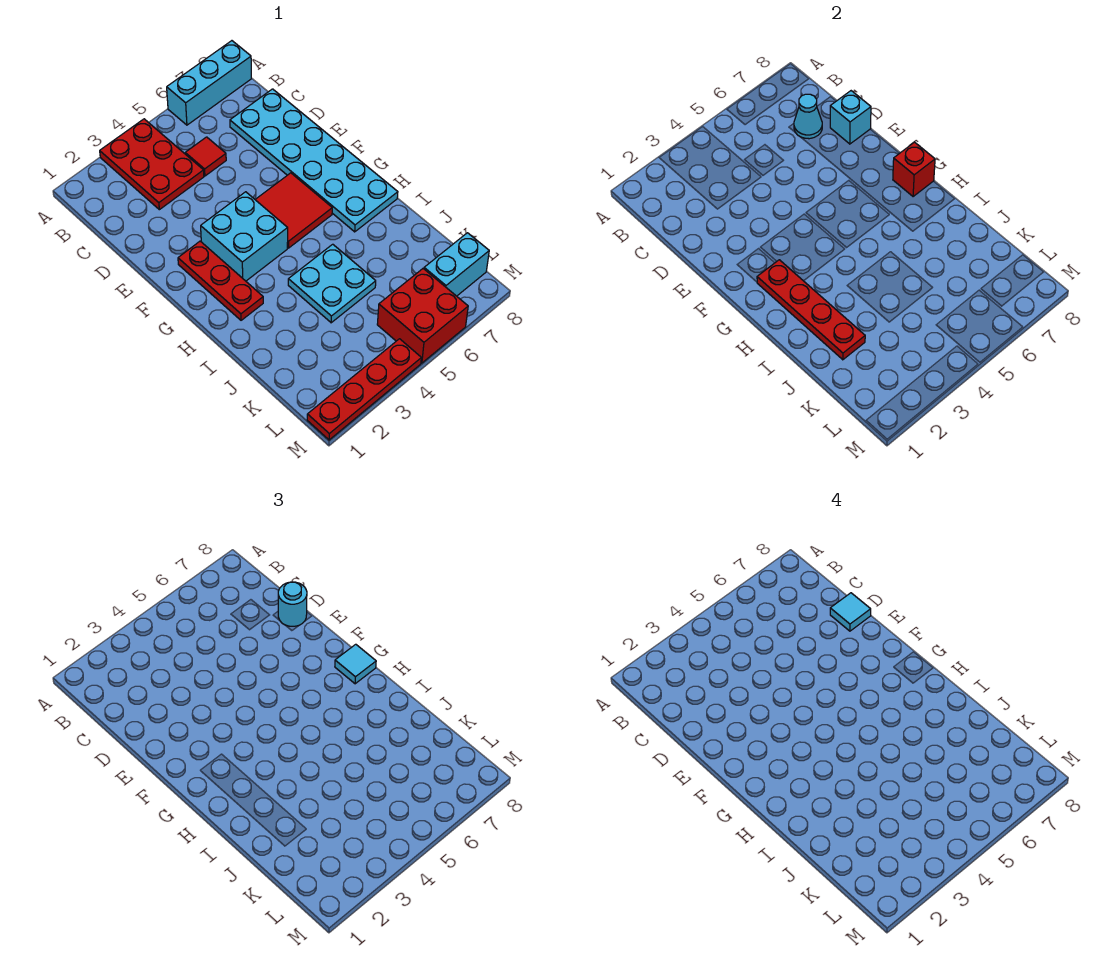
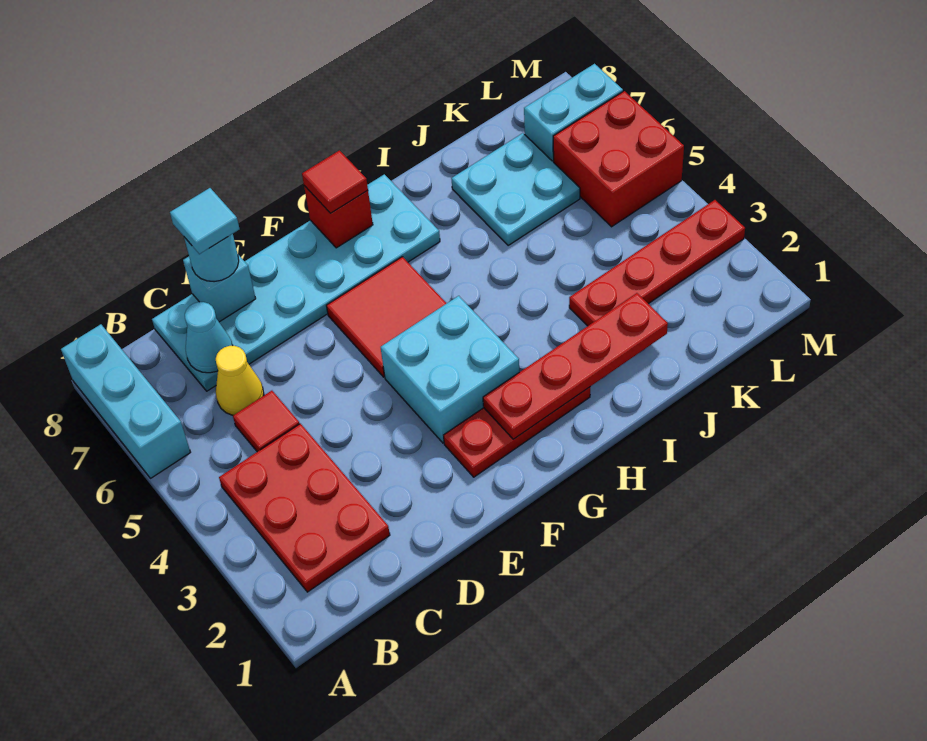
red plate A3:C4 level 1 -> red plate B2:C4 level 1
none -> yellow cone C6 level 1
cyan tile G8 level 3 -> red tile G8 level 3
cyan plate I4:J5 level 1 -> cyan plate J6:K7 level 1
cyan brick L7:L8 level 1 -> cyan brick L7:M7 level 1
red plate M1:M4 level 1 -> red plate J3:M3 level 1

